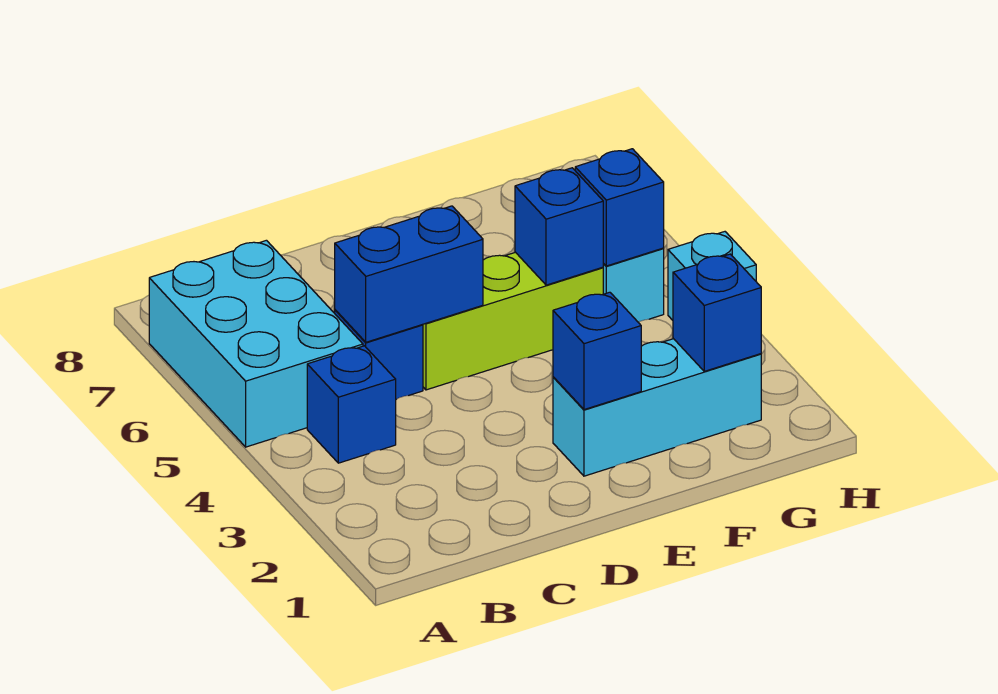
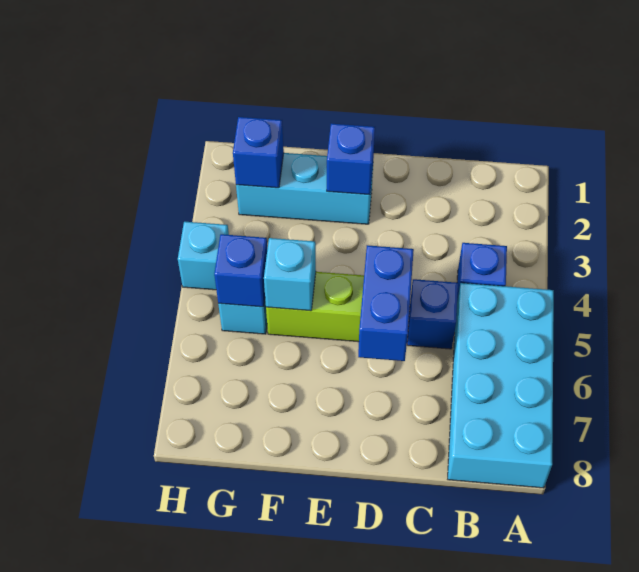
cyan brick A5:B7 level 1 -> cyan brick A5:B8 level 1
blue brick C5:D5 level 2 -> blue brick D5:D6 level 2
blue brick F5 level 2 -> cyan brick F5 level 2

